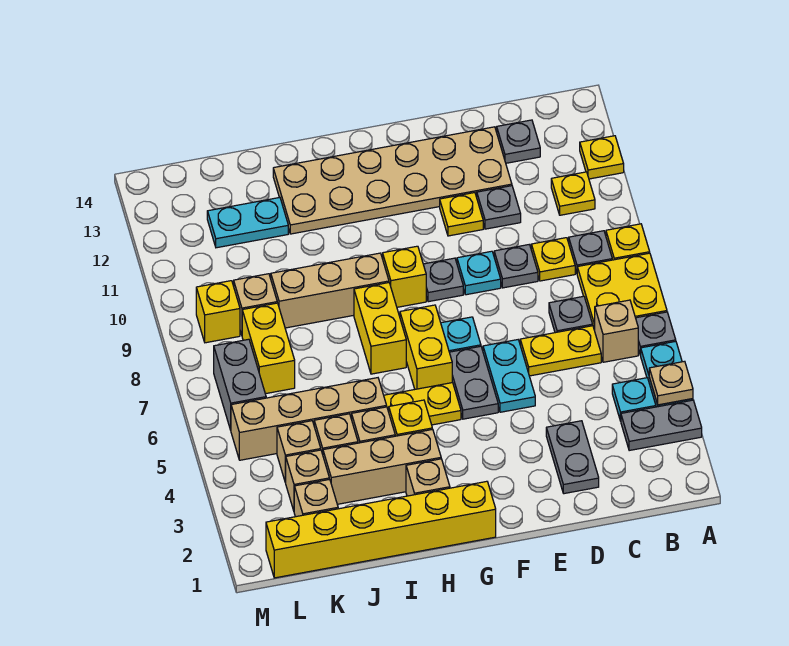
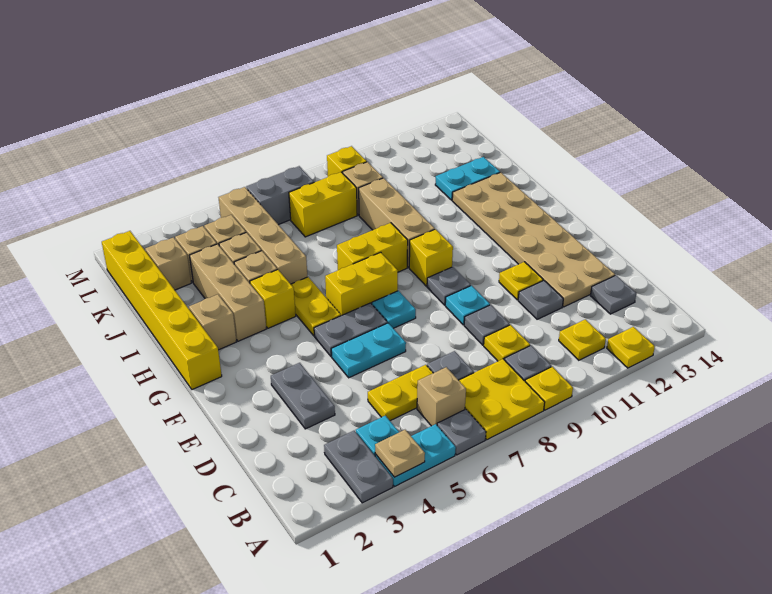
yellow plate C6:D6 level 1 -> yellow plate C5:C6 level 1
grey plate D2:D3 level 1 -> grey plate D3:E3 level 1
cyan plate J12:K12 level 1 -> cyan plate J12:J13 level 1

